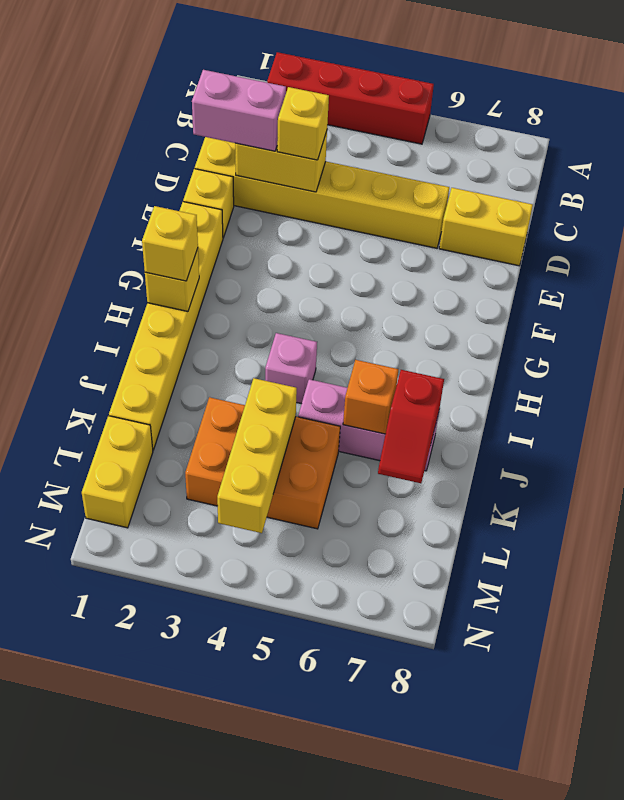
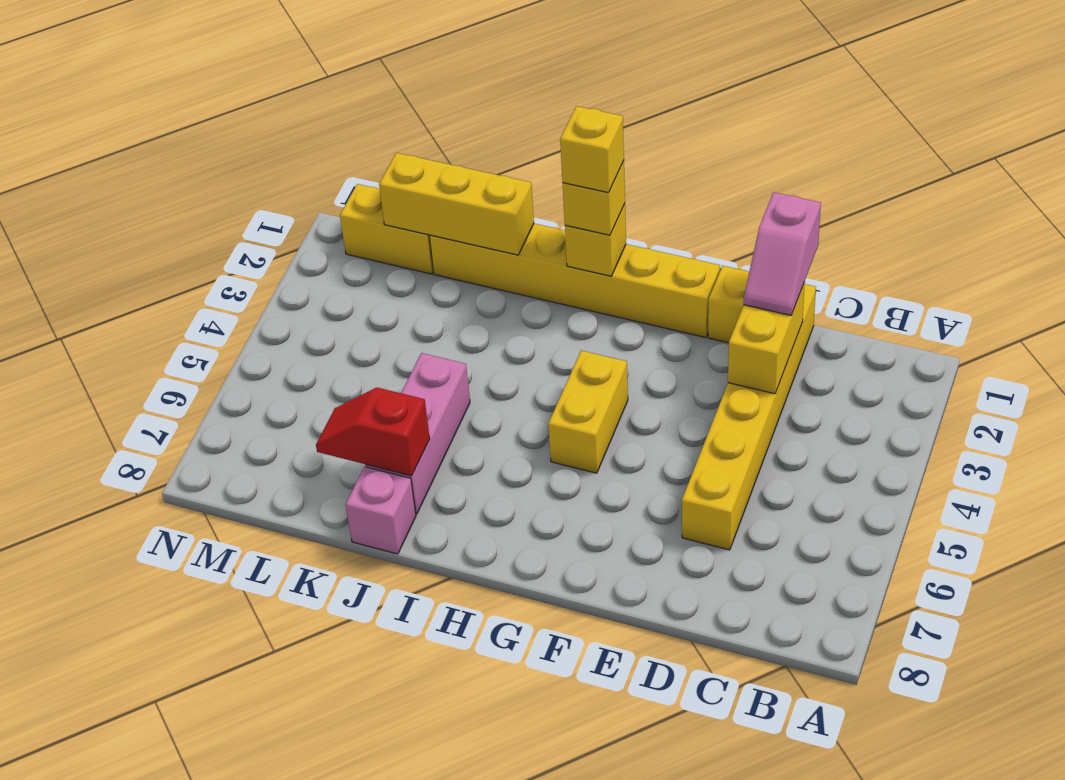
red brick A2:A5 level 1 -> none
pink brick D1:D2 level 3 -> pink slope D1:D2 level 3 top 1
yellow brick D3 level 3 -> yellow brick H1 level 4
yellow brick D7:D8 level 1 -> yellow brick G4:G5 level 1
pink brick I4 level 1 -> pink brick J8 level 1
orange brick J6 level 2 -> none
orange brick K3:L5 level 1 -> none
yellow brick K4:M4 level 2 -> yellow brick J1:L1 level 2

